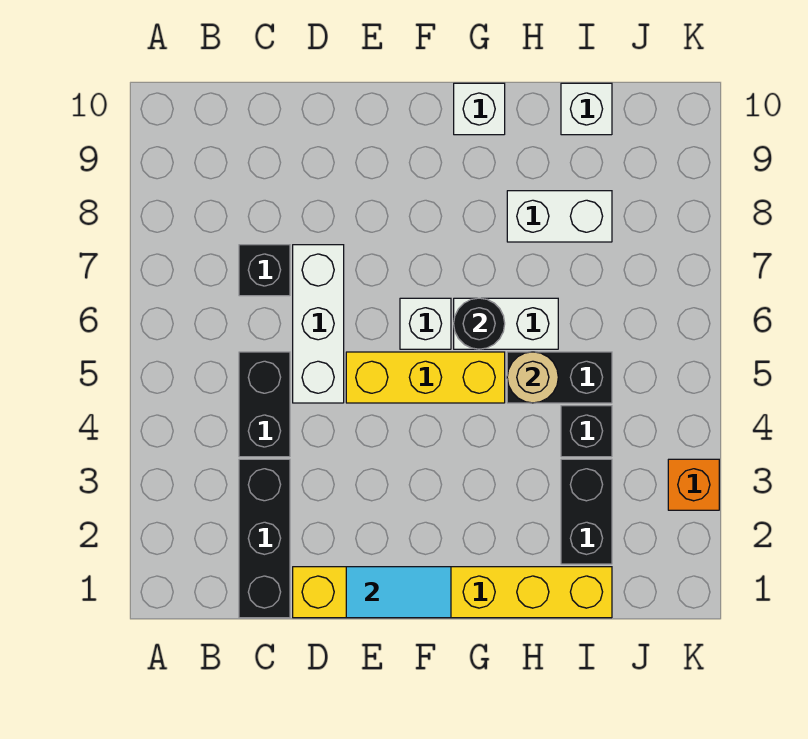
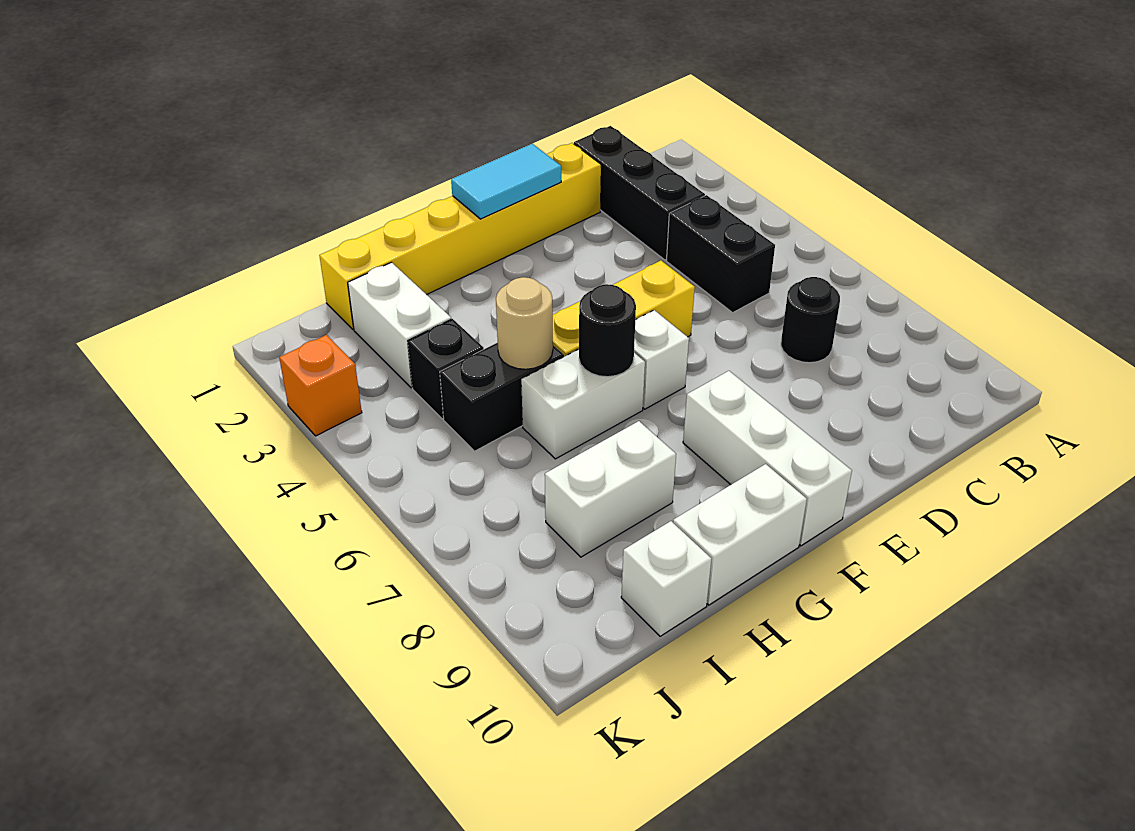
black brick C7 level 1 -> black round brick C7 level 1
white brick D5:D7 level 1 -> white brick F8:F10 level 1
white brick G10 level 1 -> white brick G10:H10 level 1
black brick I2:I3 level 1 -> white brick I2:I3 level 1

